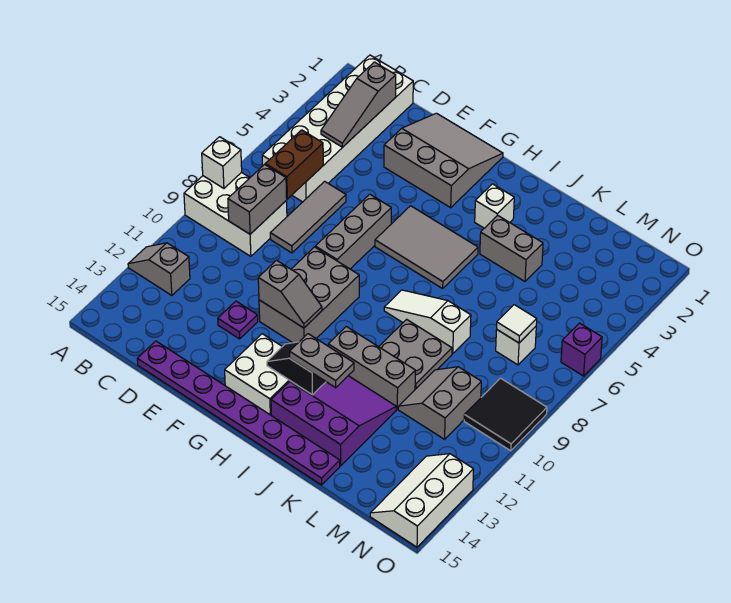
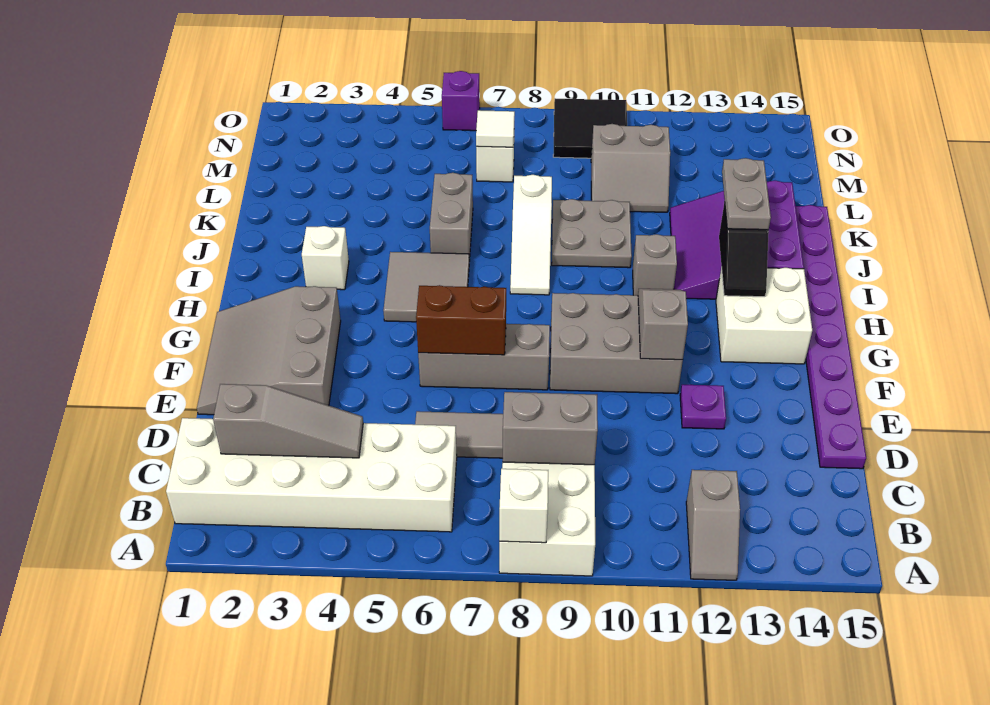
brown brick C6:C7 level 2 -> brown brick F6:F7 level 2
grey tile G5:I6 level 1 -> grey tile H5:I6 level 1
grey brick I11:K11 level 1 -> grey brick I11 level 1
grey brick J4:K4 level 1 -> grey brick J6:K6 level 1
white slope N13:O15 level 1 top O -> none

